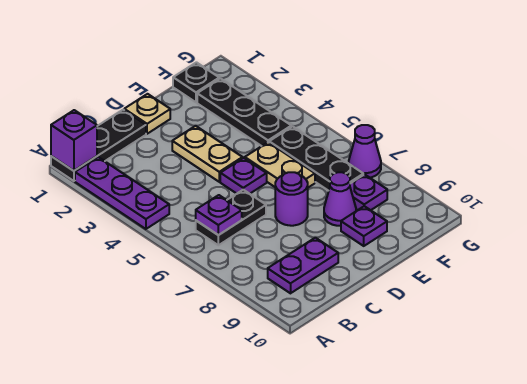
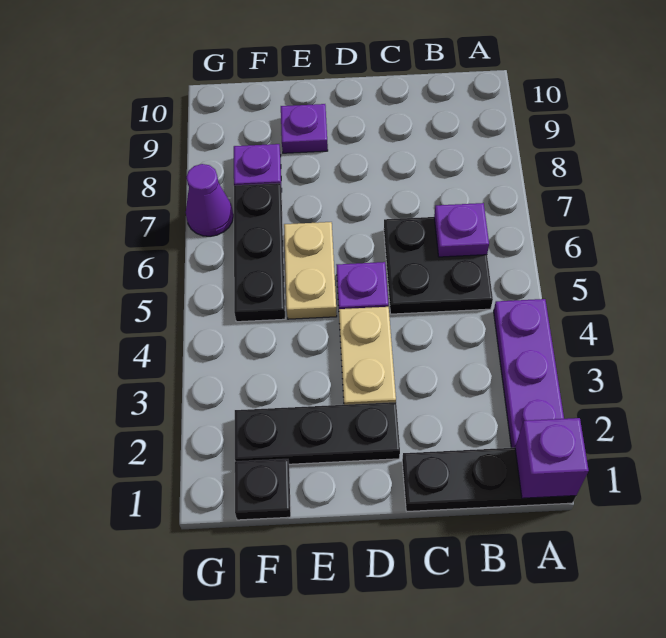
black plate B6:C6 level 1 -> black plate B5:C6 level 1
purple plate B9:C9 level 1 -> none
tan plate D1 level 1 -> none
purple round brick D7 level 1 -> none
purple cone E8 level 1 -> none
black plate F2:F4 level 1 -> black plate D2:F2 level 1

